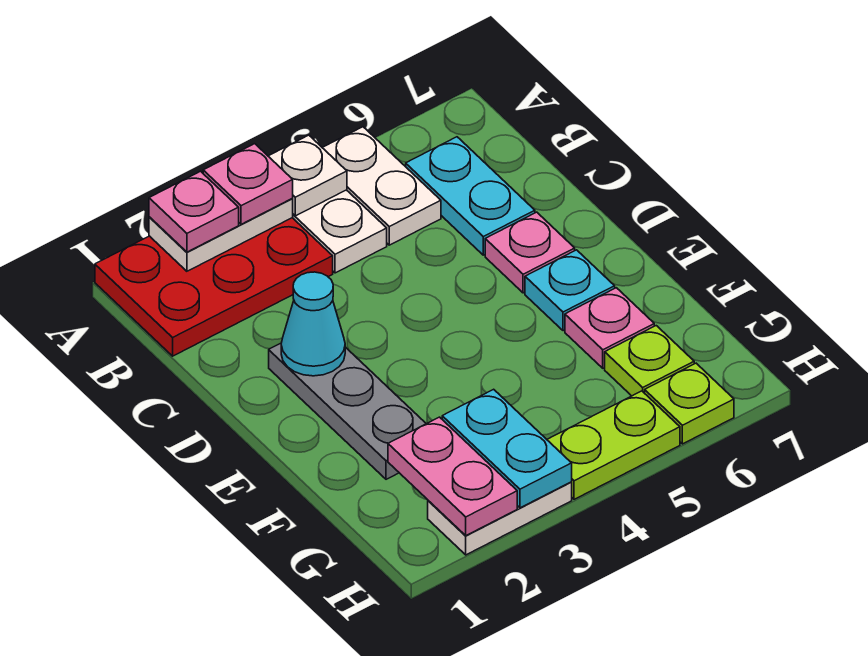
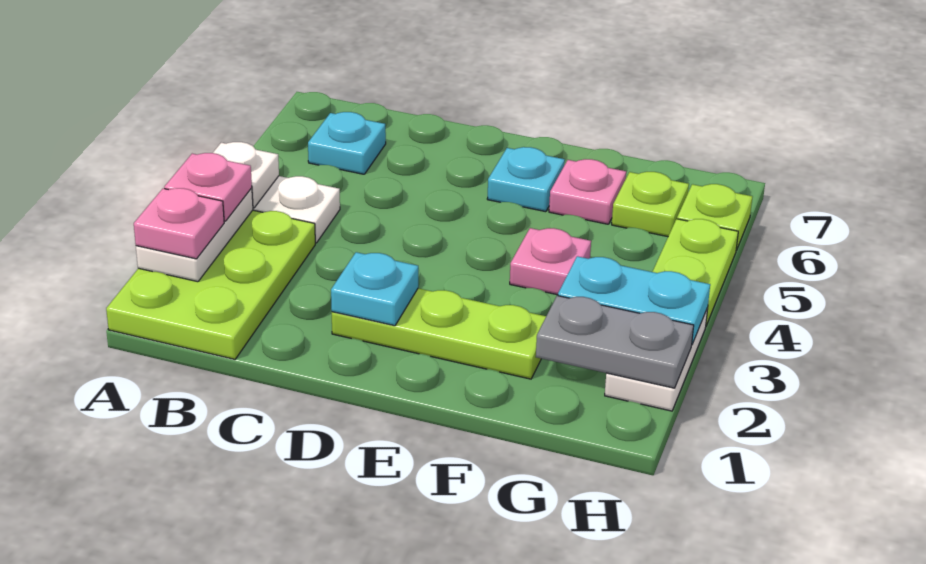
red plate A1:B3 level 1 -> lime plate A1:B3 level 1
white plate A5:B5 level 1 -> none
cyan plate B6:C6 level 1 -> cyan plate B6 level 1
grey plate D2:F2 level 1 -> lime plate D2:F2 level 1
cyan cone D2 level 2 -> cyan plate D2 level 2
pink plate D6 level 1 -> pink plate F4 level 1
pink plate G2:H2 level 2 -> grey plate G2:H2 level 2

